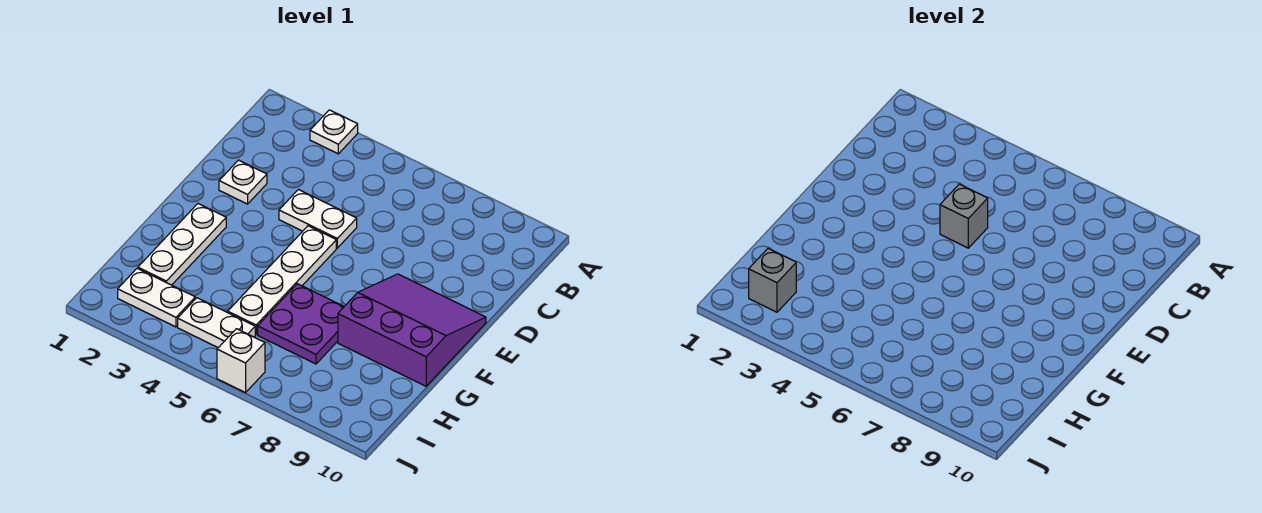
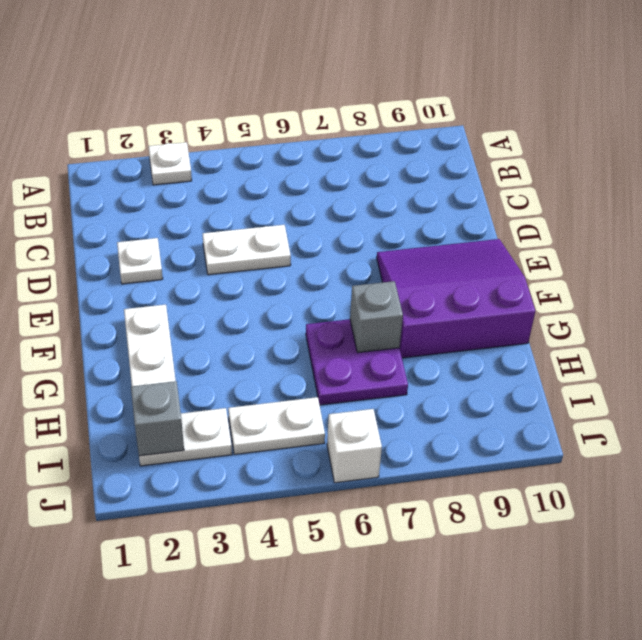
grey brick D5 level 2 -> grey brick G7 level 2
white plate E5:H5 level 1 -> none

